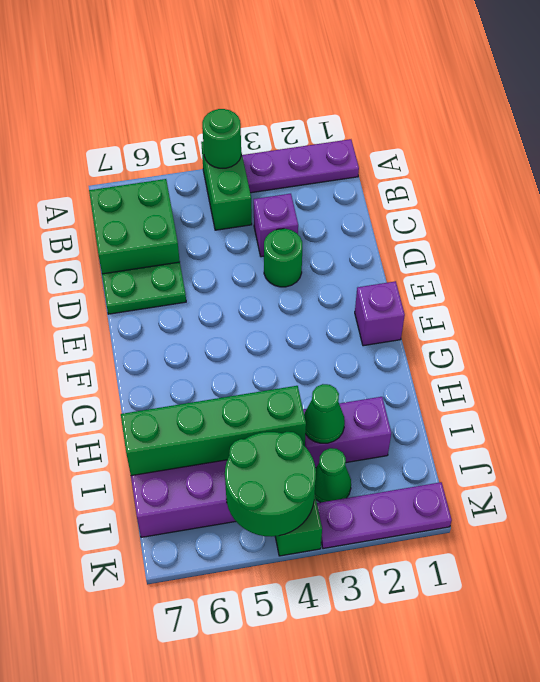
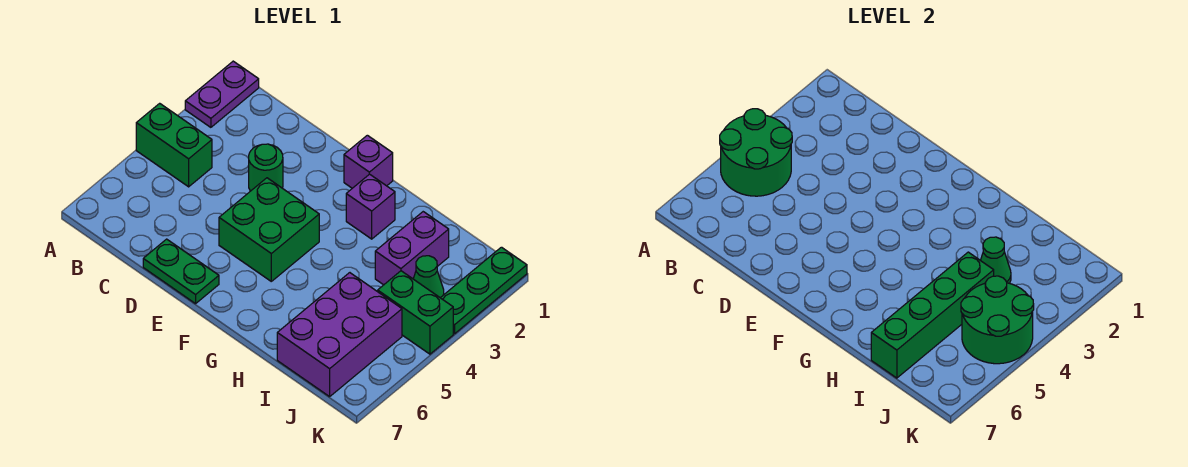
purple plate A1:A3 level 1 -> purple plate A1:A2 level 1
green round brick A4 level 2 -> green round brick A4:B5 level 2
green brick B6:C7 level 1 -> green brick E4:F5 level 1
purple brick C3 level 1 -> purple brick G2 level 1
green plate D6:D7 level 1 -> green plate D7:E7 level 1
purple plate K1:K3 level 1 -> green plate K1:K3 level 1

